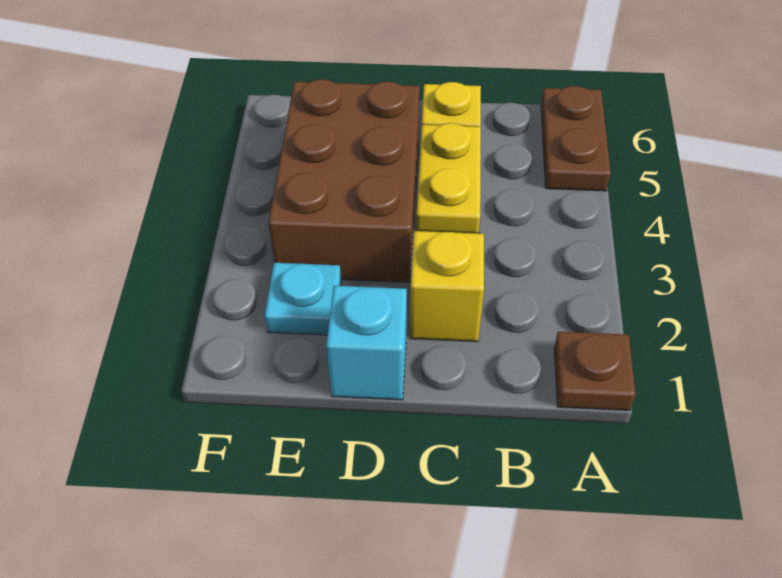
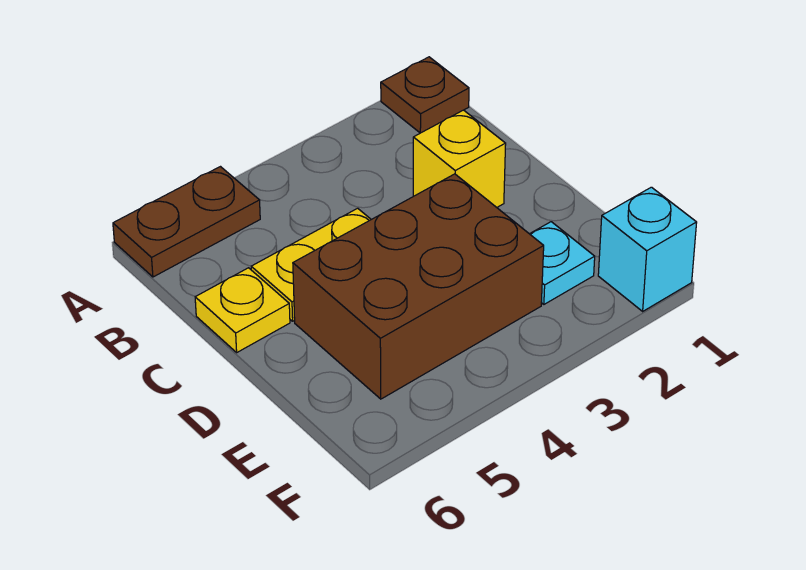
cyan brick D1 level 1 -> cyan brick F1 level 1

